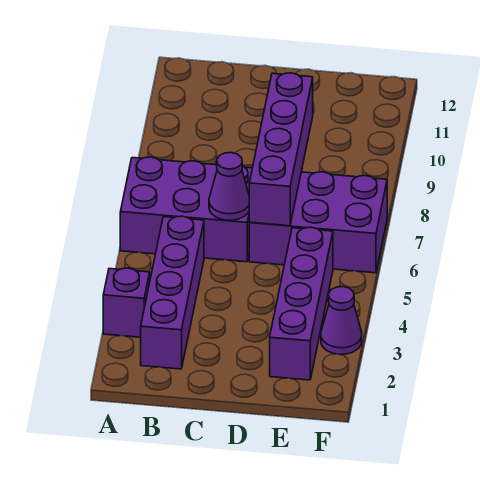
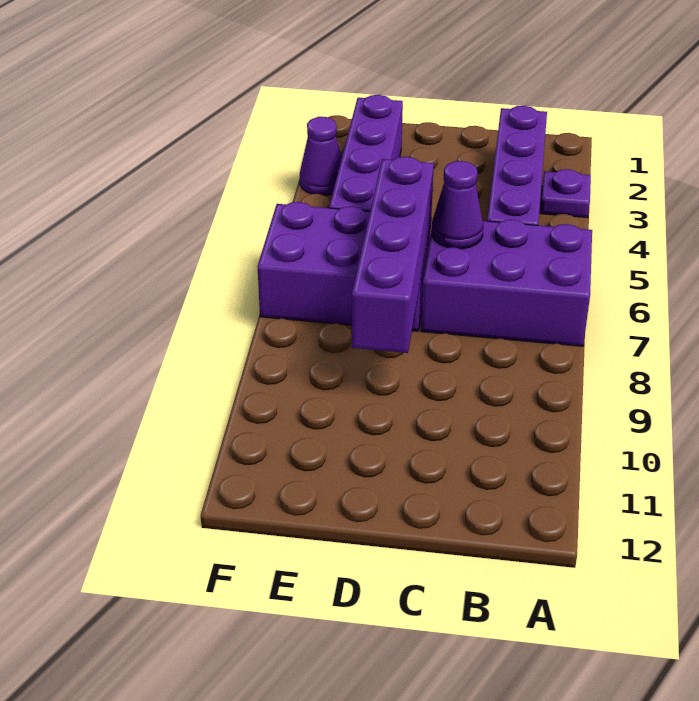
purple brick A3 level 1 -> purple plate A3 level 1

